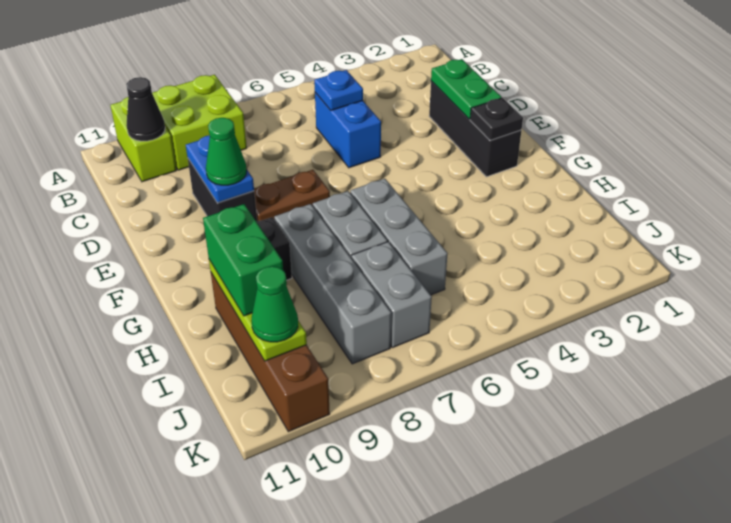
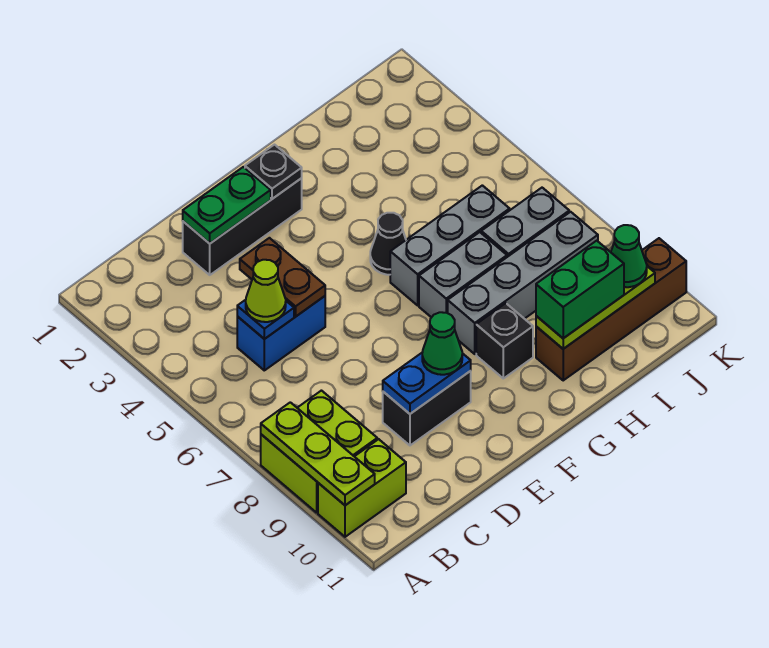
none -> lime plate A8:A10 level 2
black cone B10 level 2 -> black cone G5 level 1
none -> lime cone C5 level 3
brown plate E7:E8 level 1 -> brown plate D4:D5 level 2

